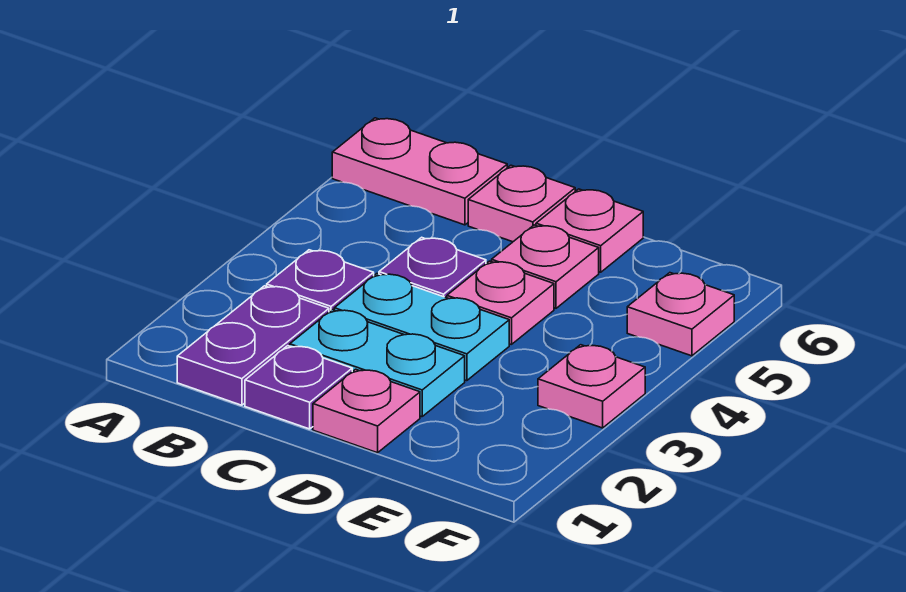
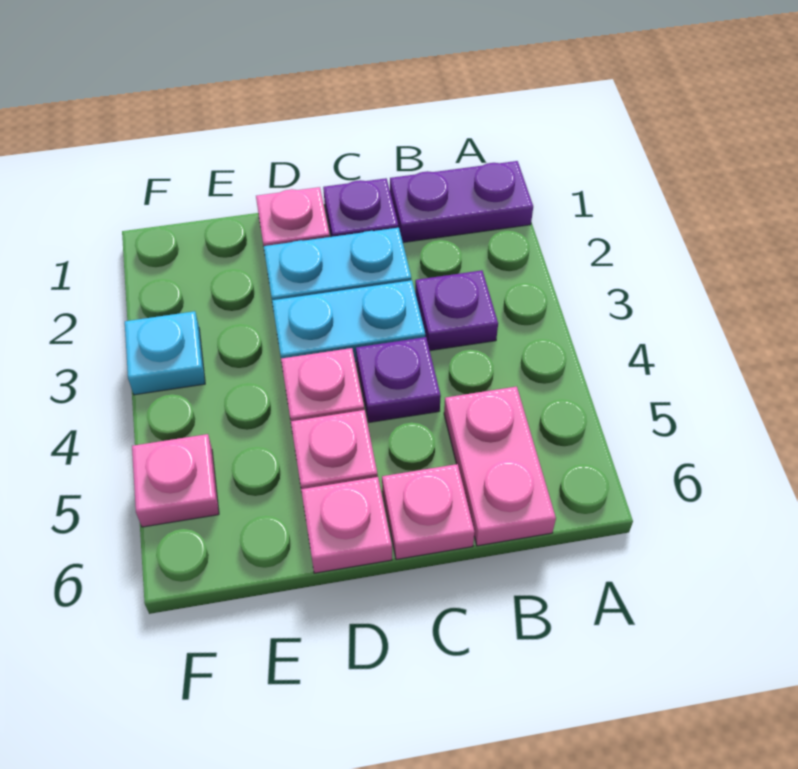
pink plate A6:B6 level 1 -> pink plate B5:B6 level 1
purple plate B1:B2 level 1 -> purple plate A1:B1 level 1
pink plate F3 level 1 -> cyan plate F3 level 1

